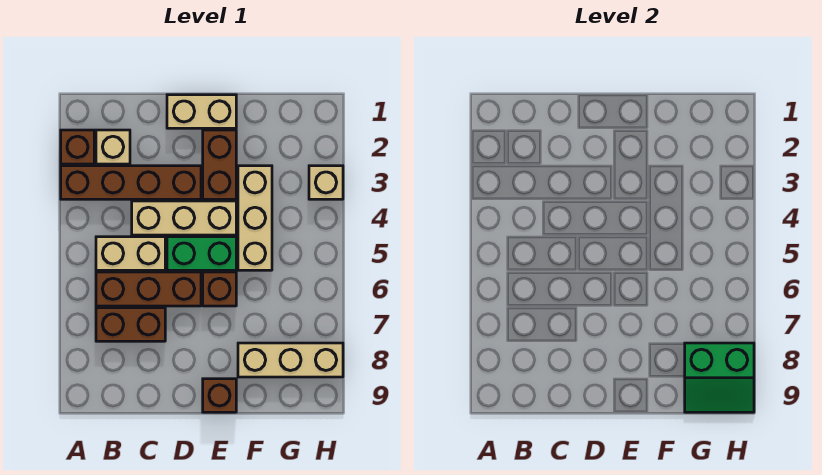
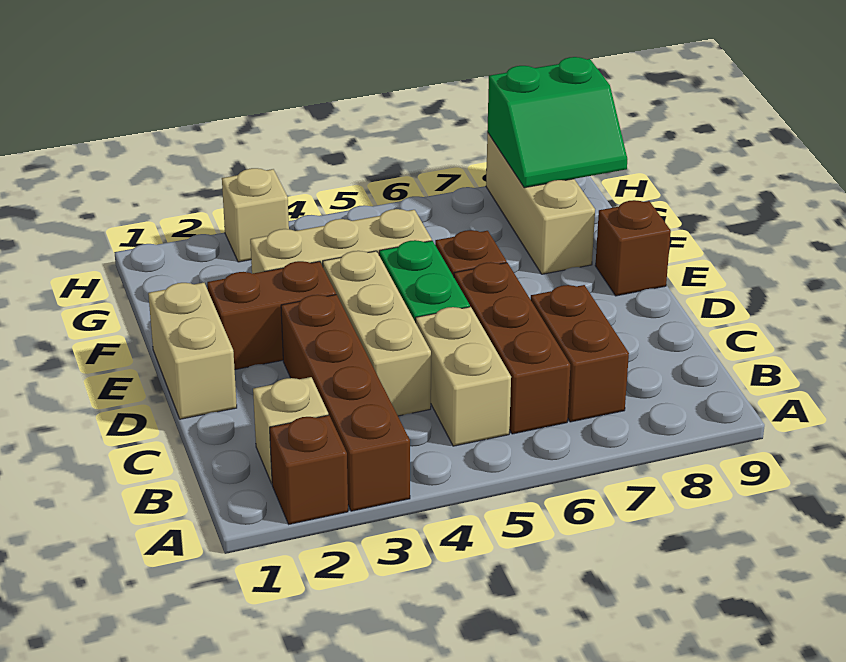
green slope G8:H9 level 2 top 8 -> green slope G8:H9 level 2 top H

